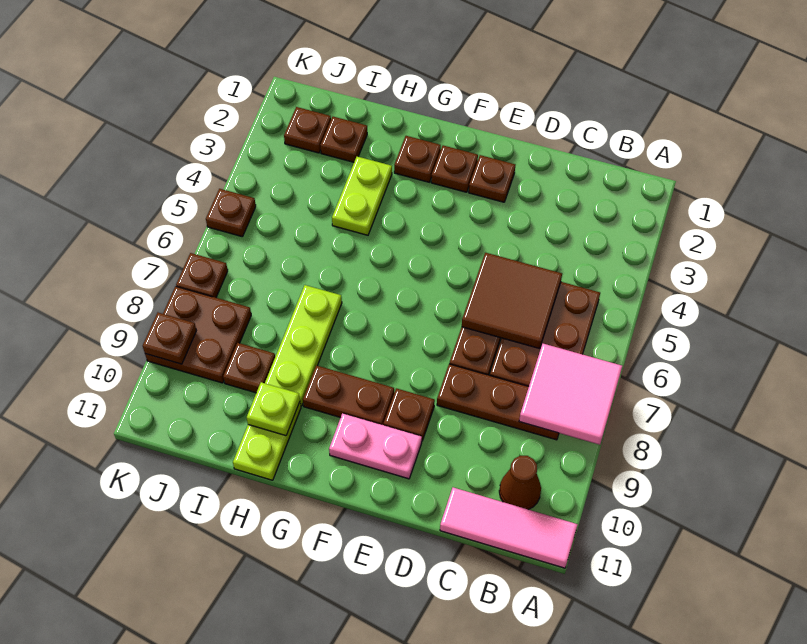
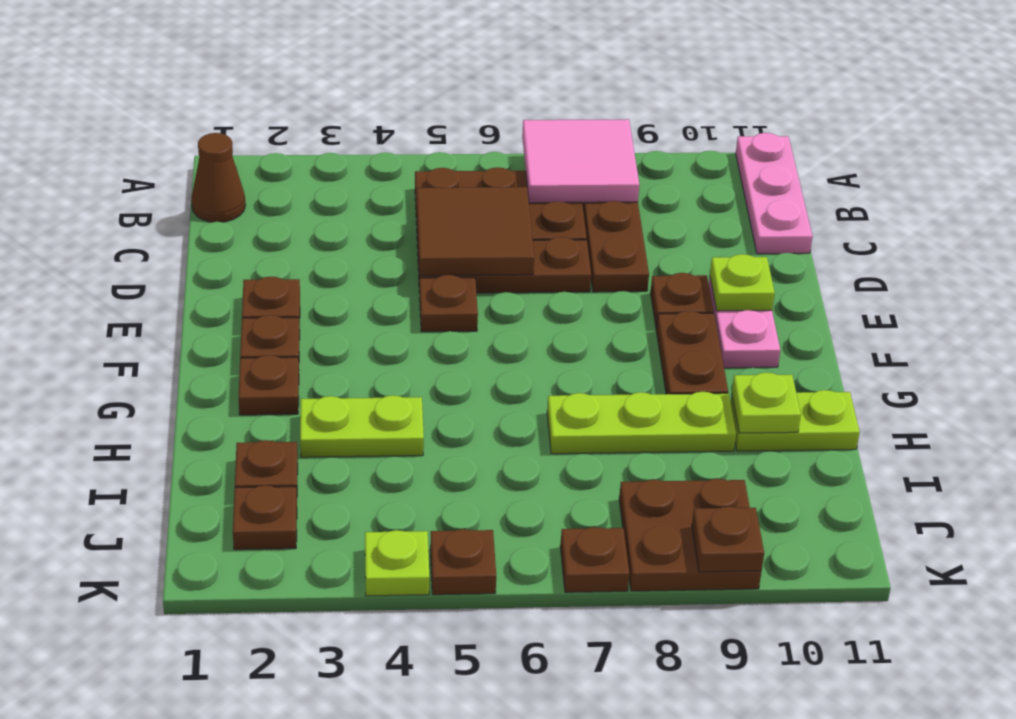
pink tile A11:C11 level 1 -> pink plate A11:C11 level 1
brown cone B10 level 1 -> brown cone B1 level 1
none -> lime plate E10 level 2
brown plate I9 level 1 -> brown plate E5 level 1
none -> lime plate K4 level 1

